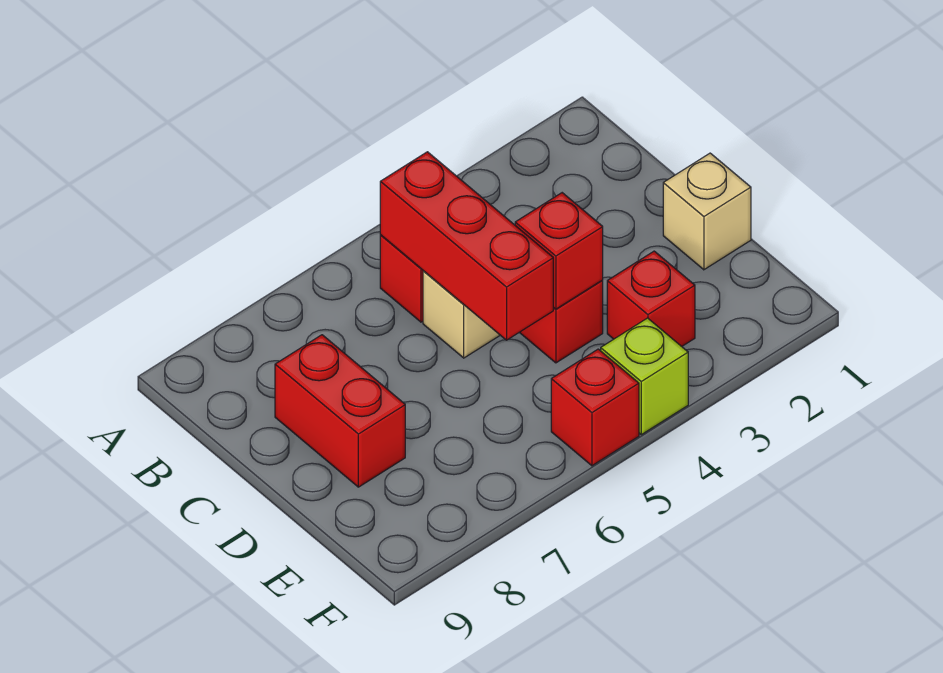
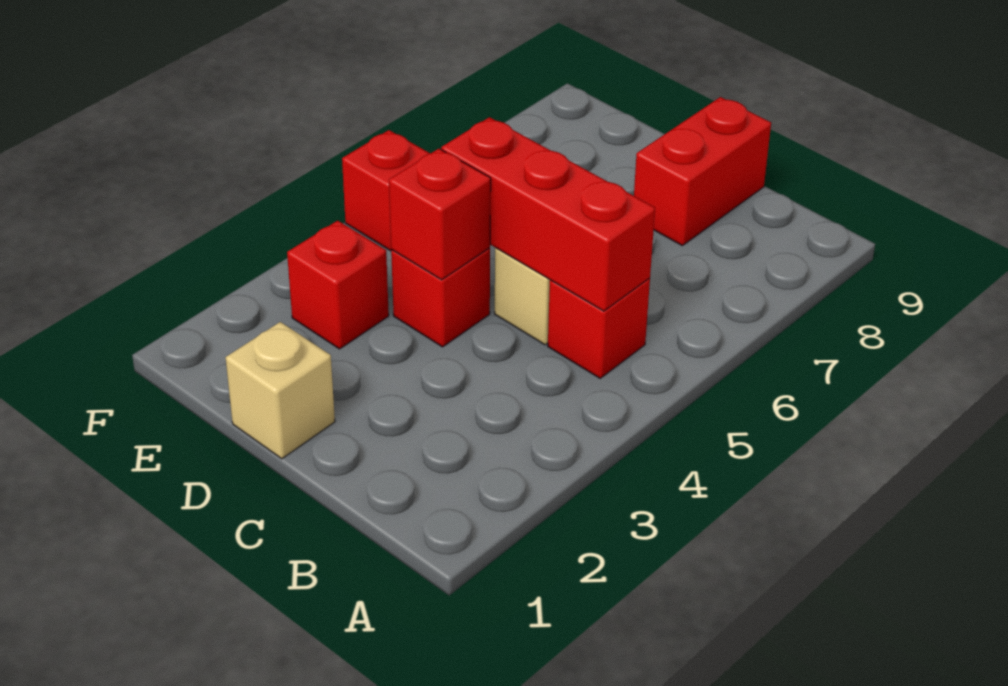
red brick C8:D8 level 1 -> red brick C8:C9 level 1
lime brick F4 level 1 -> none

